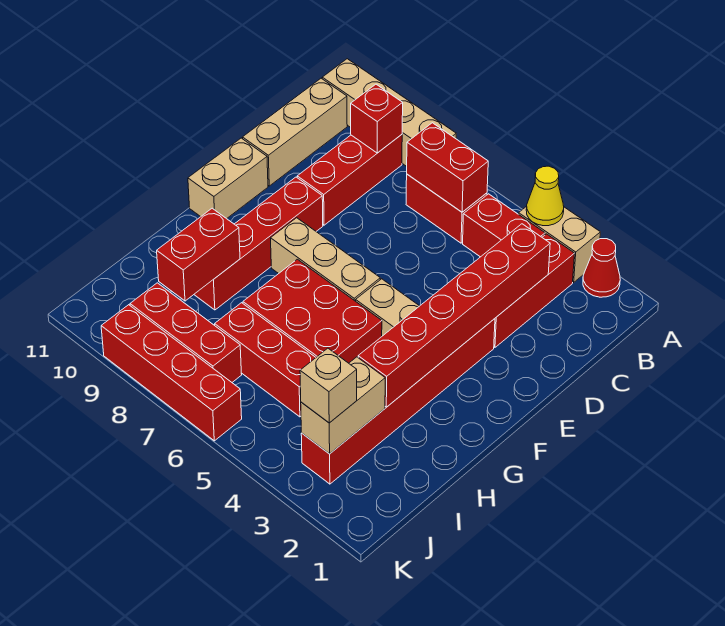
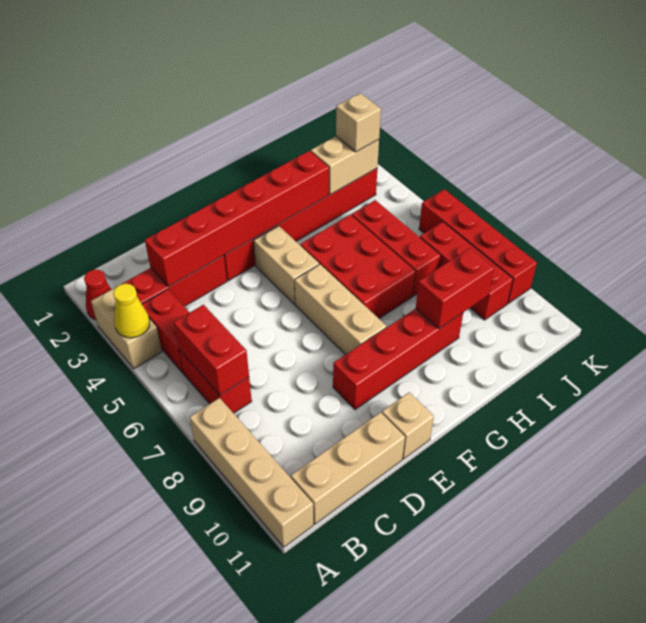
red brick B9:D9 level 1 -> none
red brick B9 level 2 -> none
tan brick E11:F11 level 1 -> tan brick E11 level 1

